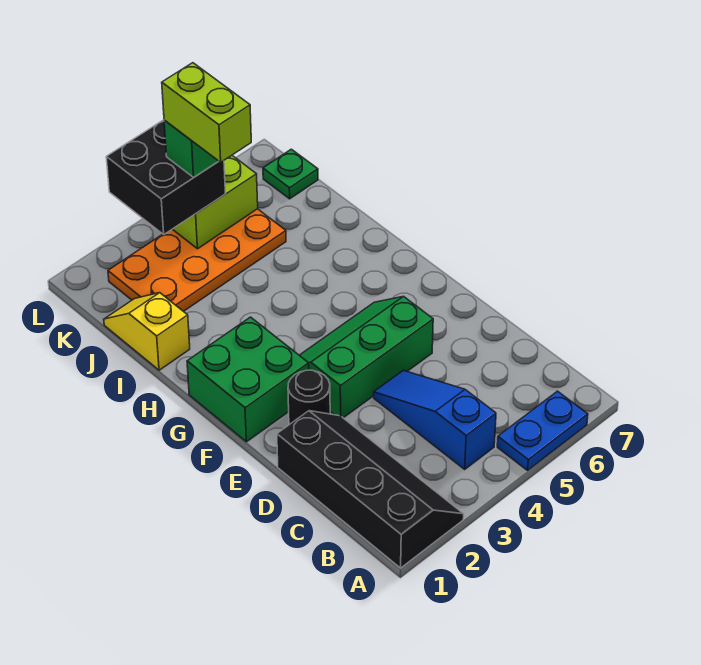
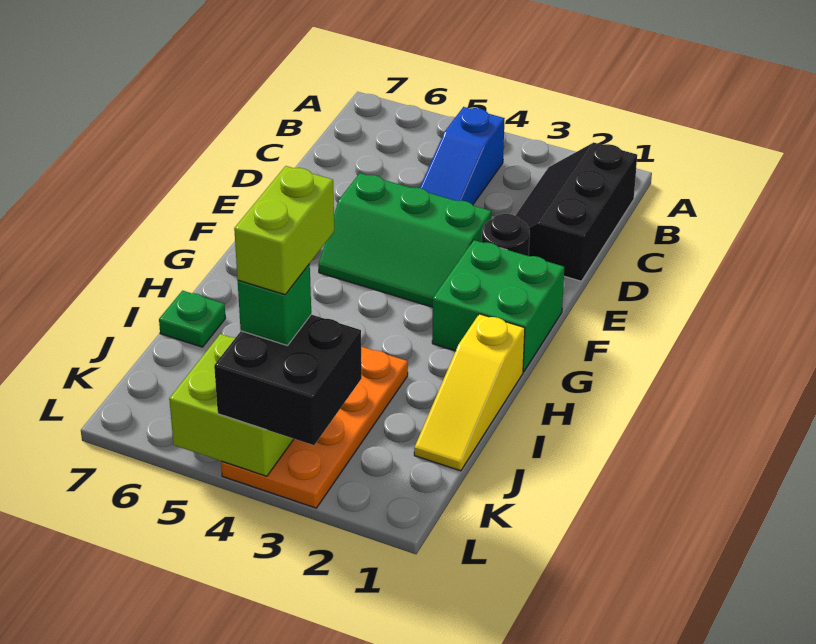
black slope A1:D2 level 1 top 1 -> black slope B1:D2 level 1 top 1
blue plate A5:A6 level 1 -> none
yellow slope I1:J1 level 1 top I -> yellow slope H1:J1 level 1 top H
orange plate J2:K5 level 1 -> orange plate I3:L4 level 1
green plate K7 level 1 -> green plate I7 level 1

